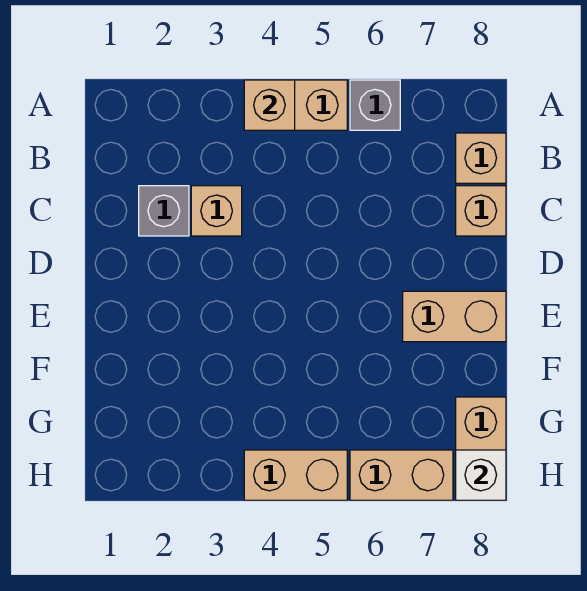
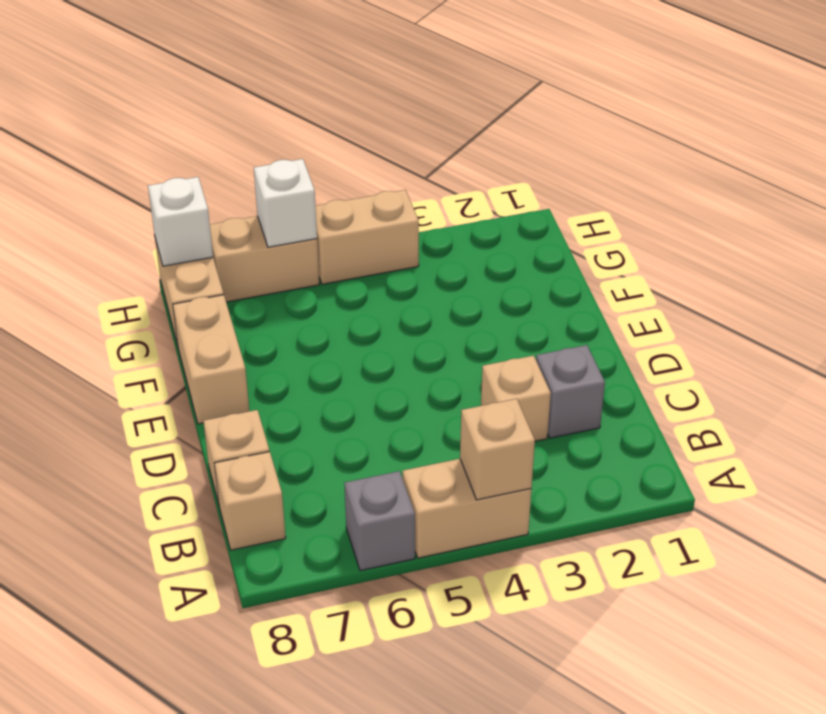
tan brick E7:E8 level 1 -> tan brick E8:F8 level 1
none -> white brick H6 level 2

